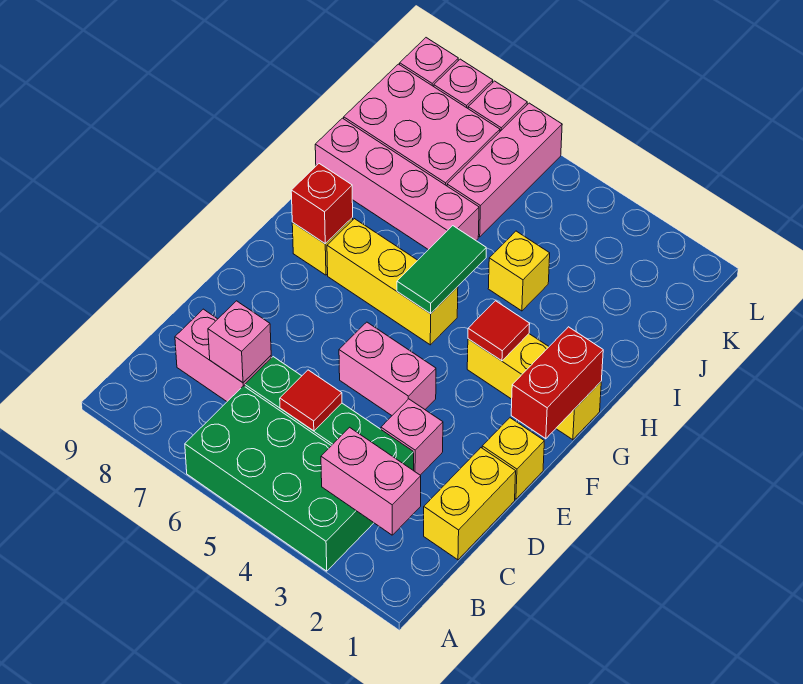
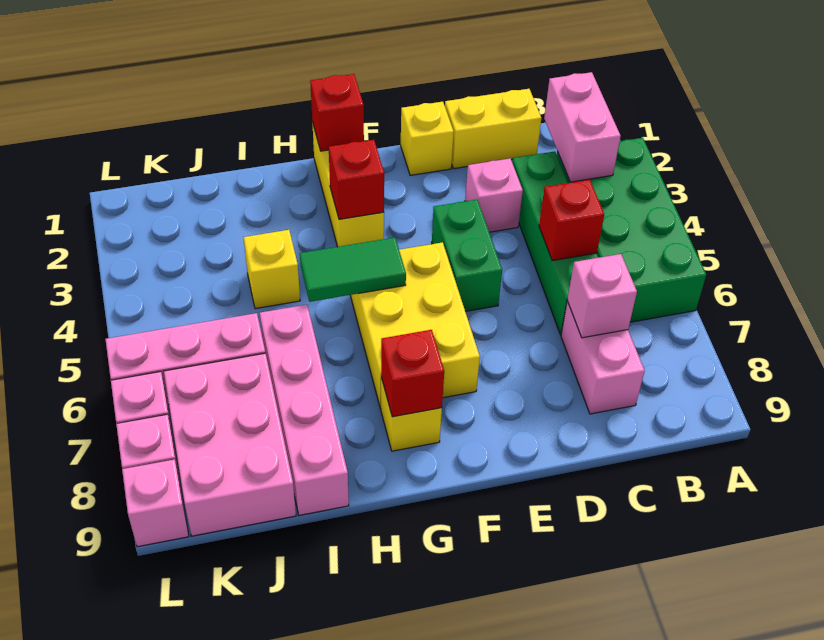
red tile C5 level 2 -> red brick C5 level 2
pink brick E4:E5 level 1 -> green brick E4:E5 level 1
red brick F1:G1 level 2 -> red brick G1 level 2
red tile G3 level 2 -> red brick G3 level 2
yellow brick G5:G7 level 1 -> yellow brick F5:G7 level 1

